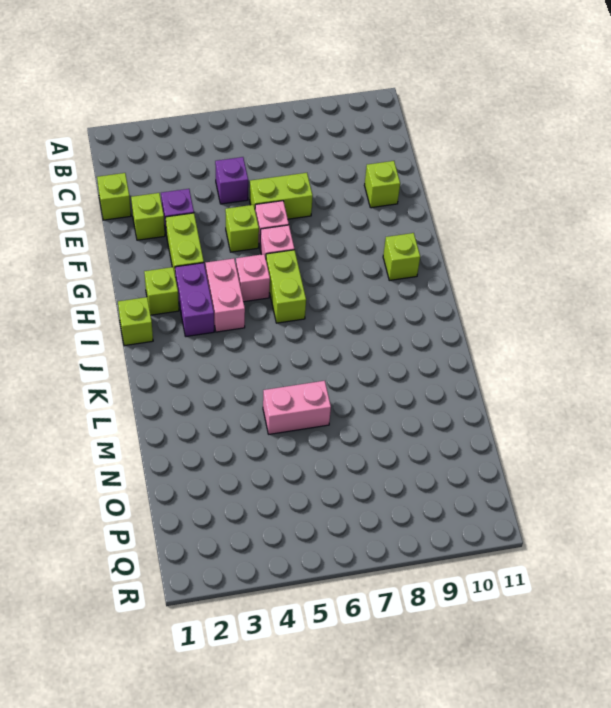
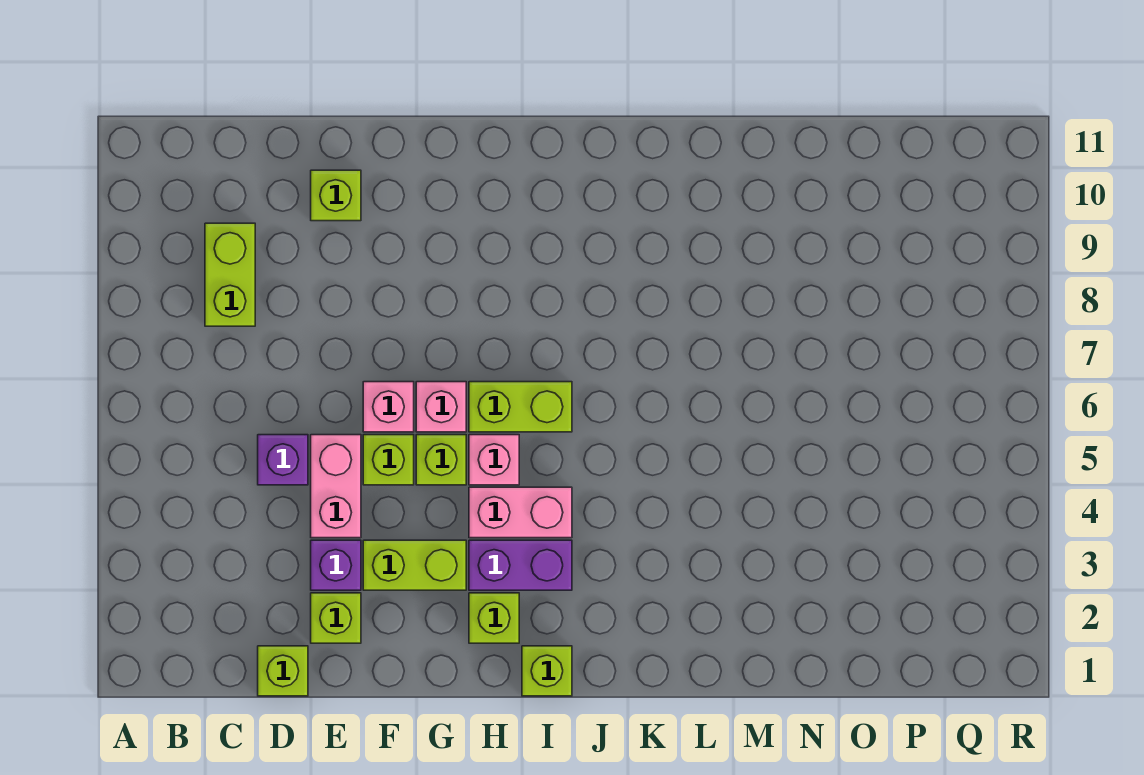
lime brick E6:E7 level 1 -> lime brick C8:C9 level 1
lime brick H10 level 1 -> lime brick G5 level 1
pink brick M5:M6 level 1 -> pink brick E4:E5 level 1

